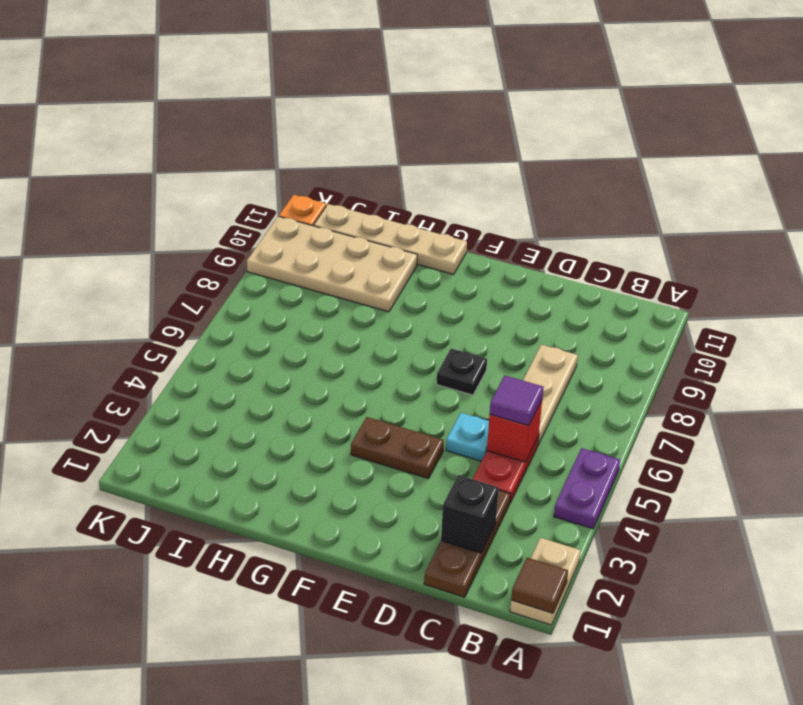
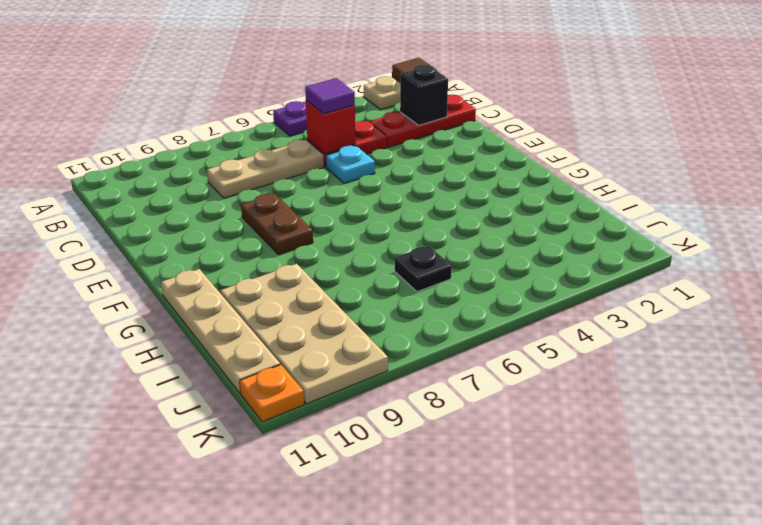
brown plate C1:C3 level 1 -> red plate C1:C3 level 1
brown plate E4:F4 level 1 -> brown plate E8:F8 level 1
black plate E7 level 1 -> black plate I6 level 1

